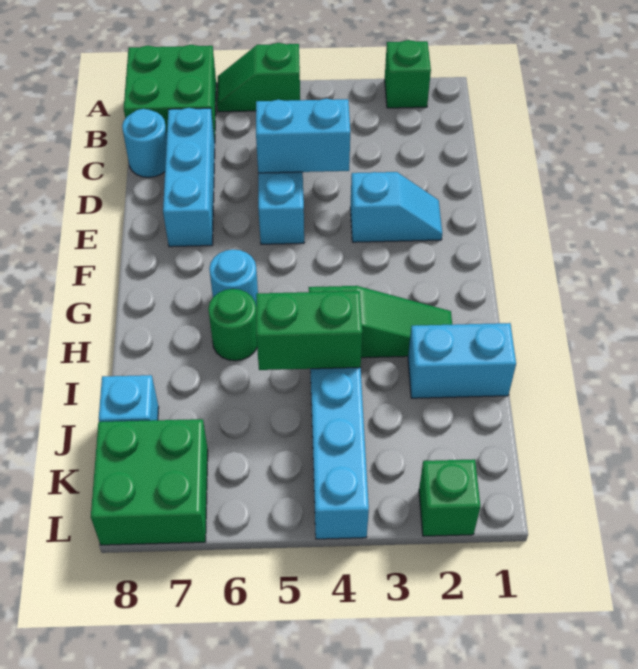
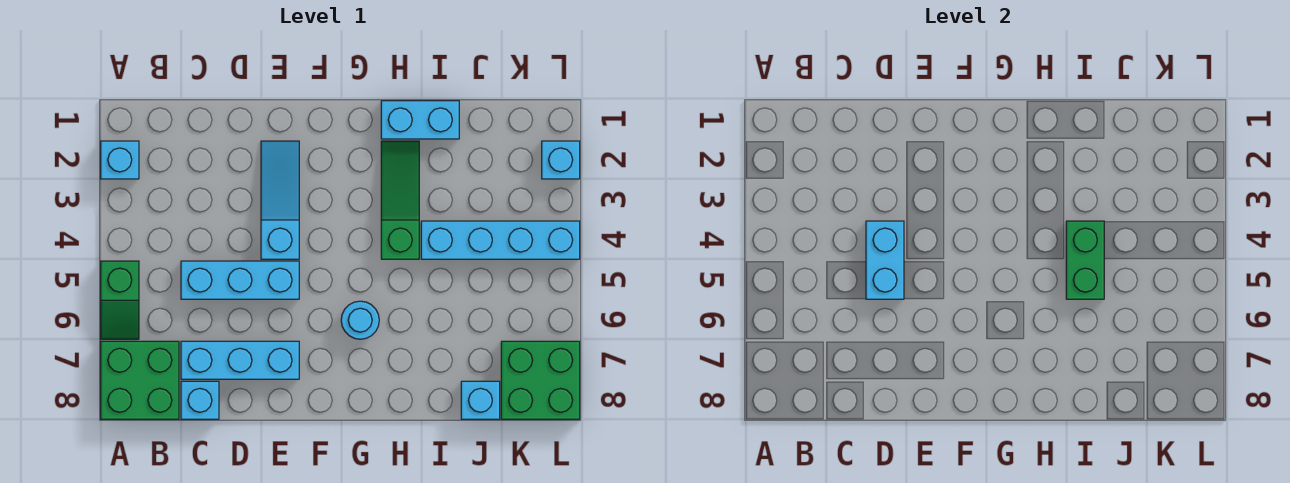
green brick A2 level 1 -> cyan brick A2 level 1
cyan round brick C8 level 1 -> cyan brick C8 level 1
cyan slope E2:E3 level 1 top 3 -> cyan slope E2:E4 level 1 top 4
green round brick H6 level 1 -> none
cyan brick I1:I2 level 1 -> cyan brick H1:I1 level 1
green brick L2 level 1 -> cyan brick L2 level 1

